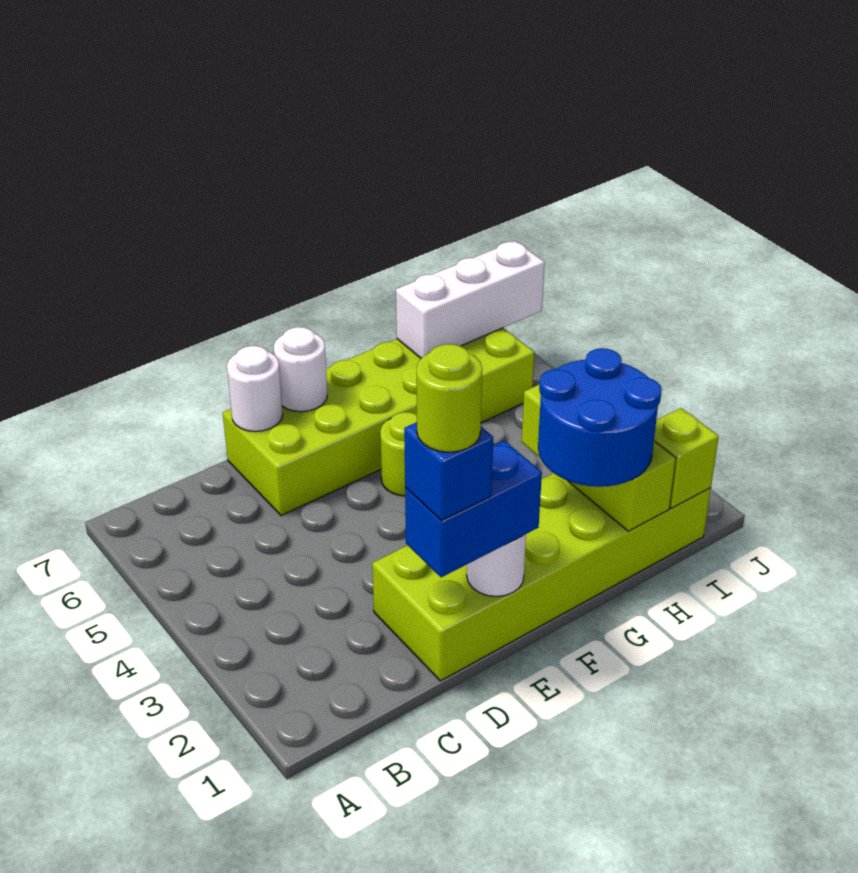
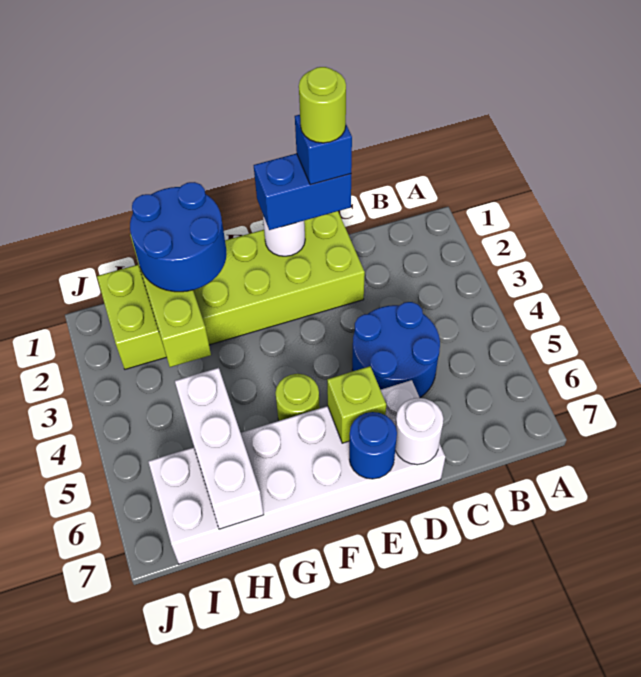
none -> blue round brick C4:D5 level 1
lime brick D6:I7 level 1 -> white brick D6:I7 level 1
white round brick E7 level 2 -> blue round brick E7 level 2
white brick H7:J7 level 2 -> white brick H5:H7 level 2
lime brick I1 level 2 -> lime brick E6 level 2

